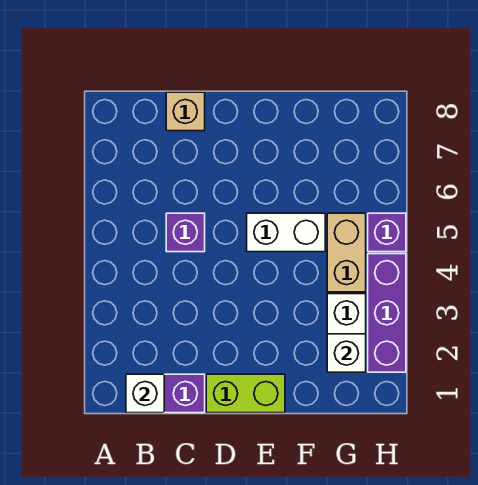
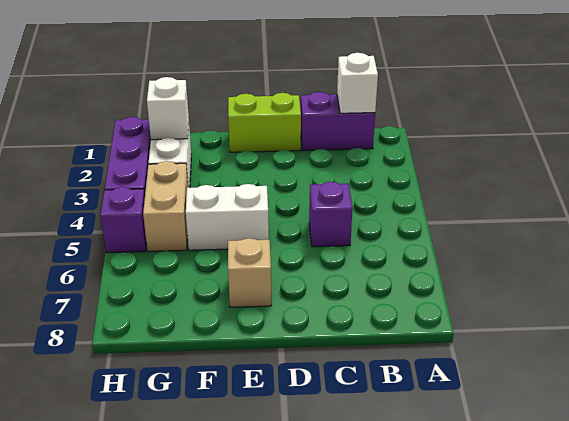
tan brick C8 level 1 -> tan brick E7 level 1

